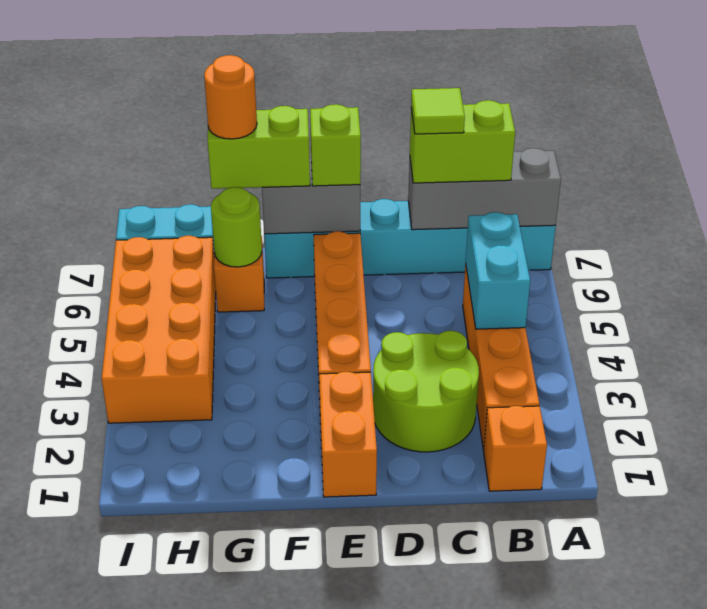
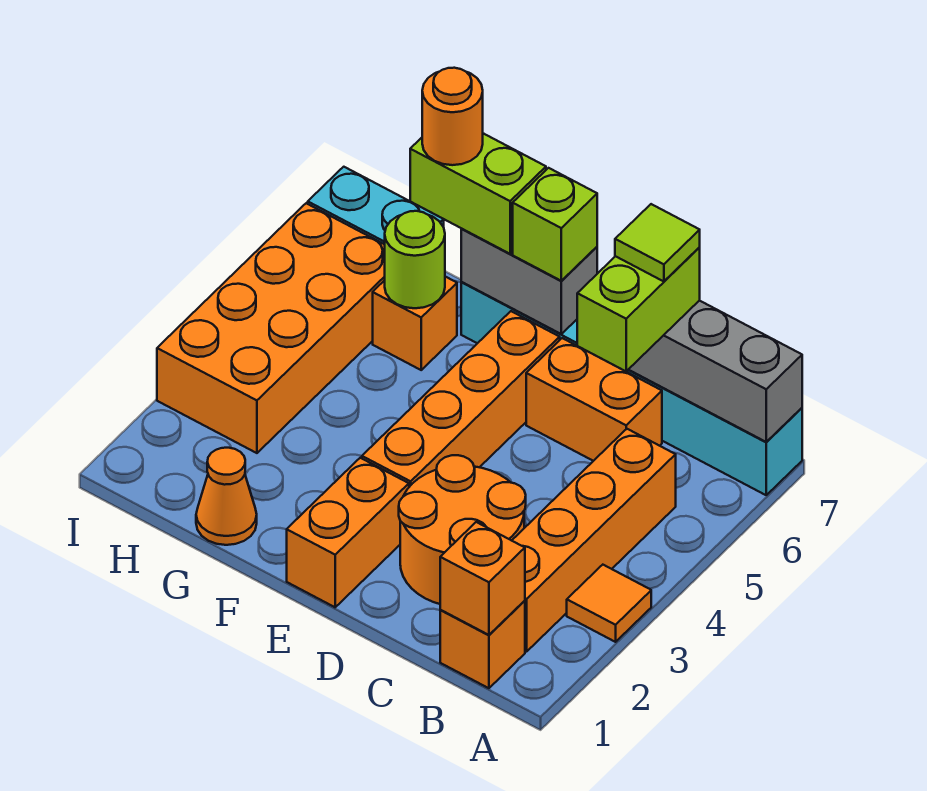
none -> orange tile A3 level 1
none -> orange brick B1 level 2
cyan brick B4:B5 level 2 -> none
lime brick B7:C7 level 3 -> lime brick C6:C7 level 3
lime round brick C2:D3 level 1 -> orange round brick C2:D3 level 1
none -> orange brick C6:D6 level 1
none -> orange cone G1 level 1

